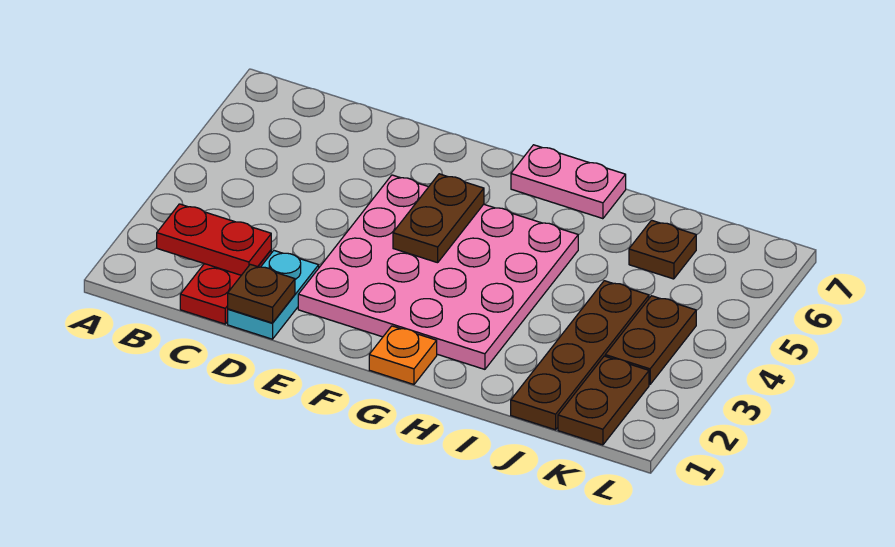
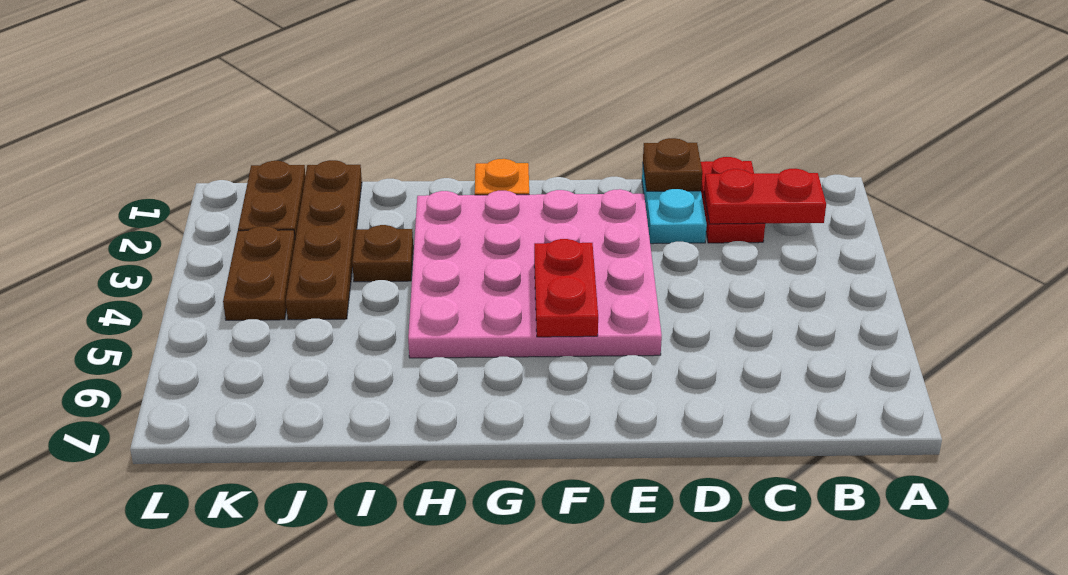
brown plate F4:F5 level 2 -> red plate F4:F5 level 2
pink plate G7:H7 level 1 -> none
brown plate J6 level 1 -> brown plate I3 level 1

